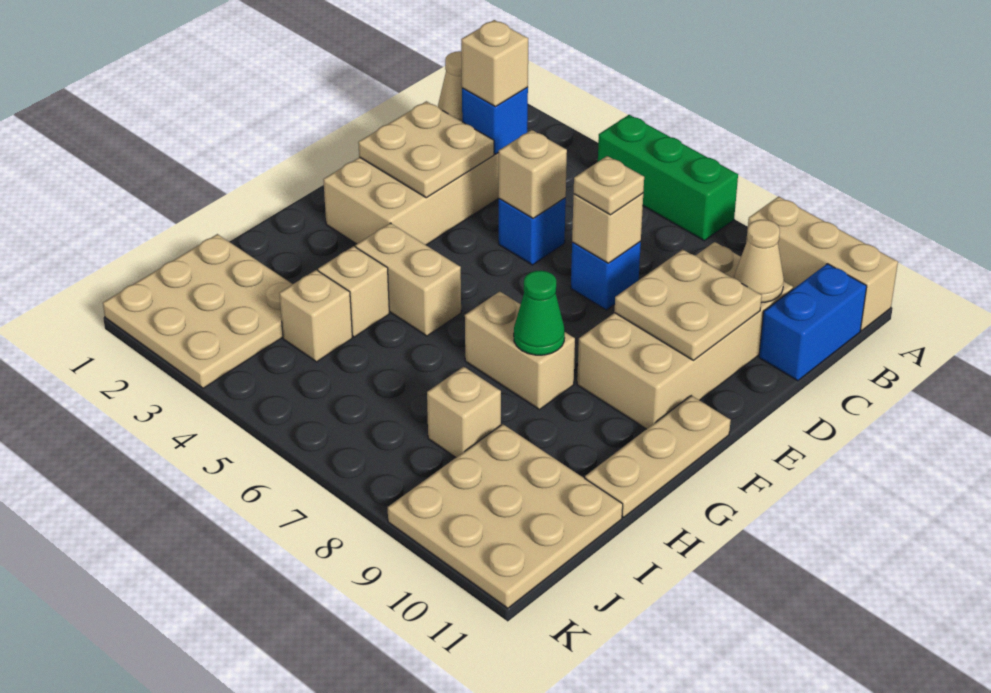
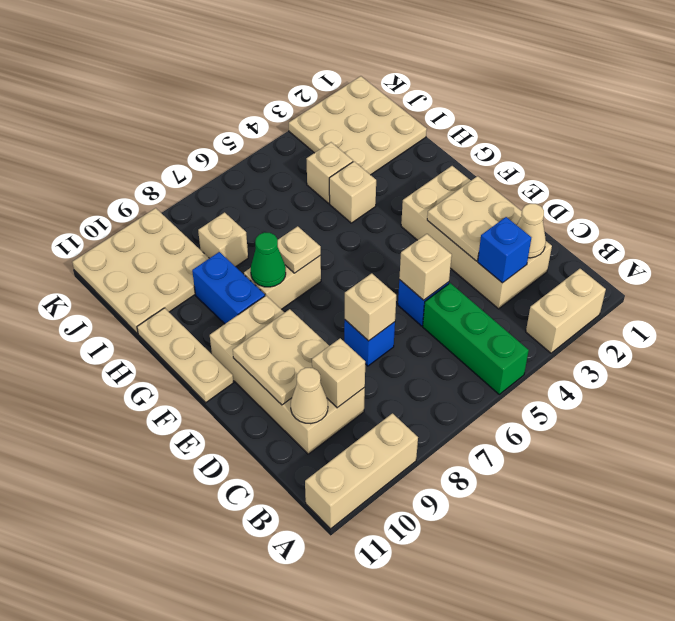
green brick A5:A7 level 1 -> green brick A5:C5 level 1
blue brick B11:C11 level 1 -> blue brick G9:H9 level 1
tan brick C3 level 3 -> tan brick C9 level 2
tan plate D7 level 3 -> tan plate G7 level 2
tan brick G4:G5 level 1 -> tan brick A2:A3 level 1

